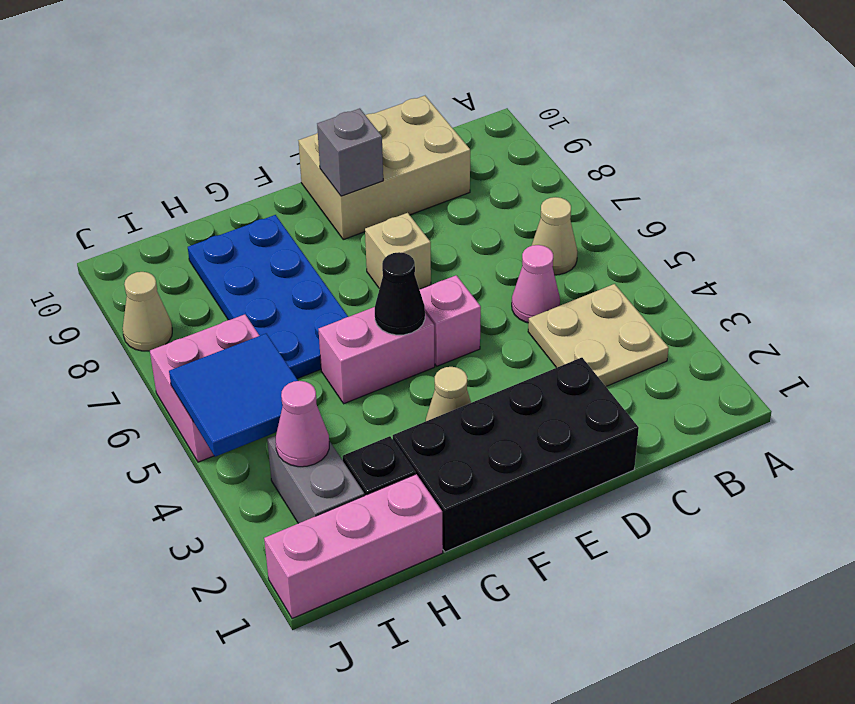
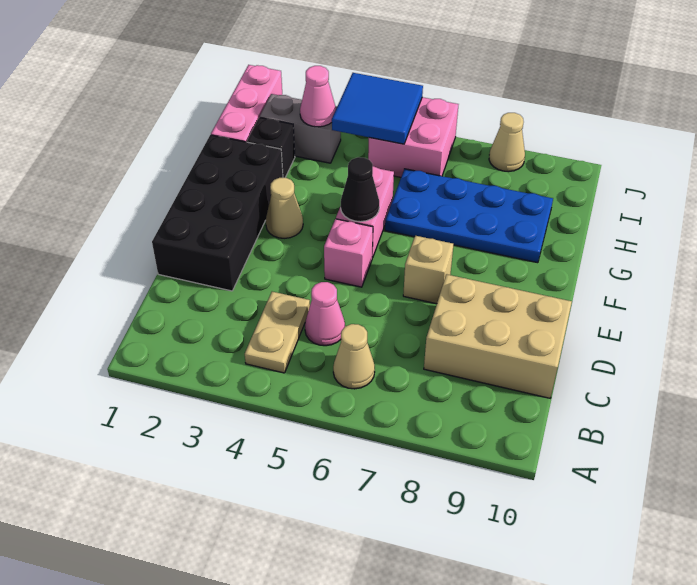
tan plate B3:C4 level 1 -> tan plate B4:C4 level 1
tan brick C9:E10 level 1 -> tan brick C8:D10 level 1
grey brick E9 level 2 -> none

